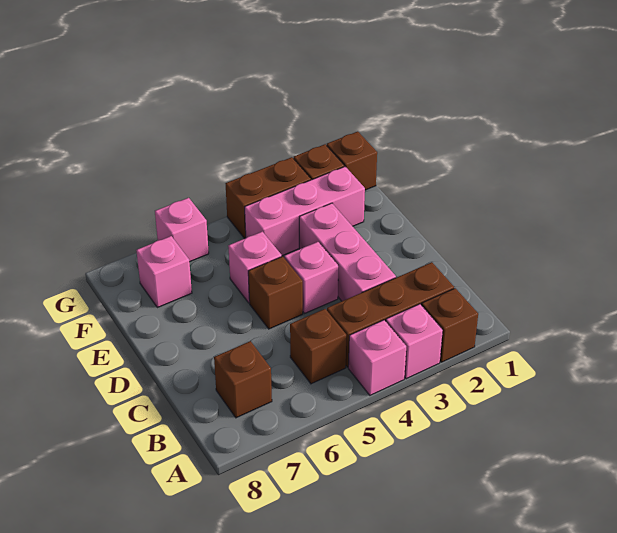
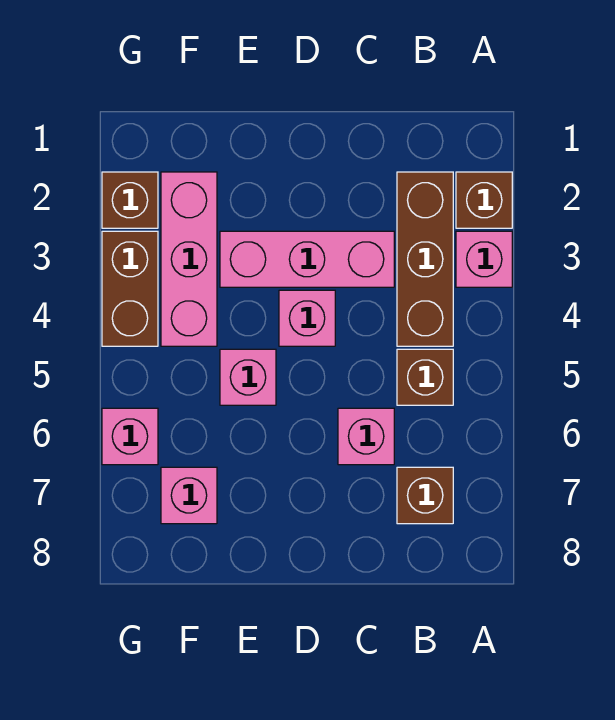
pink brick A4 level 1 -> pink brick C6 level 1
brown brick D5 level 1 -> none
brown brick G1 level 1 -> none

